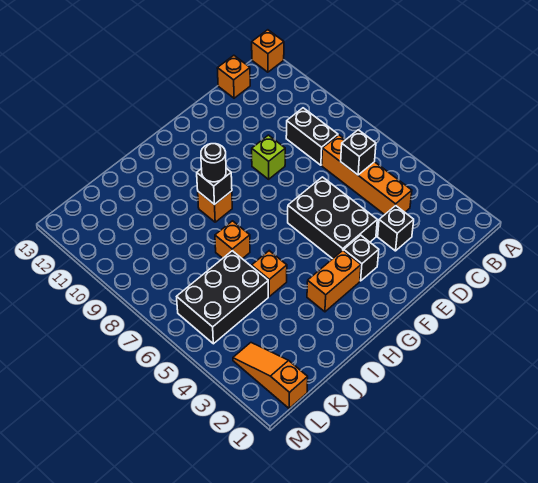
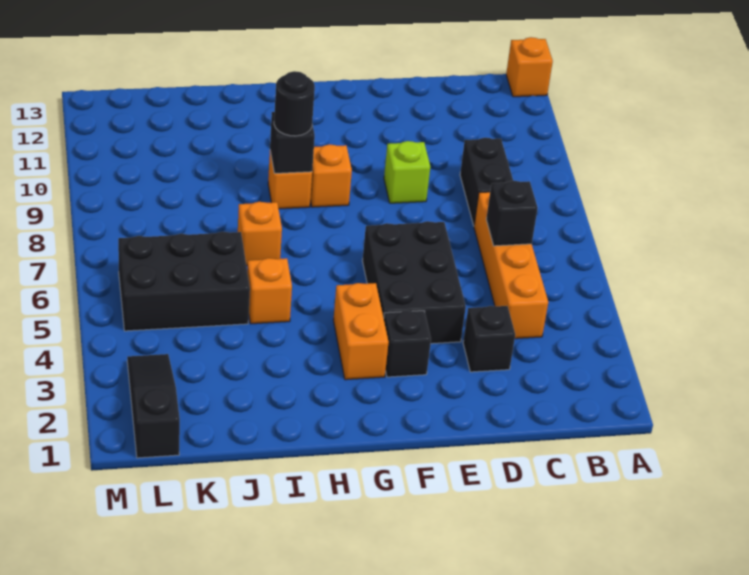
orange brick C13 level 1 -> orange brick G9 level 1
orange brick G3:H3 level 1 -> orange brick G3:G4 level 1
orange slope L1:L3 level 1 top 1 -> black slope L1:L3 level 1 top 1

